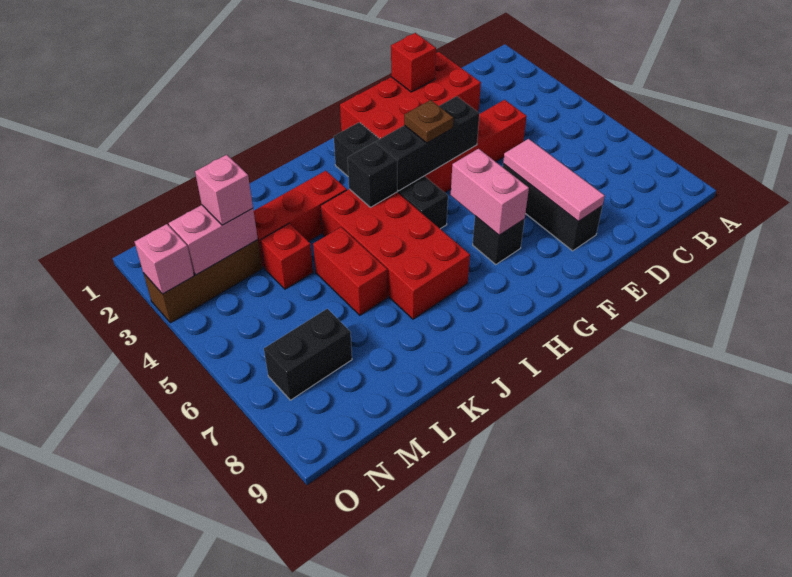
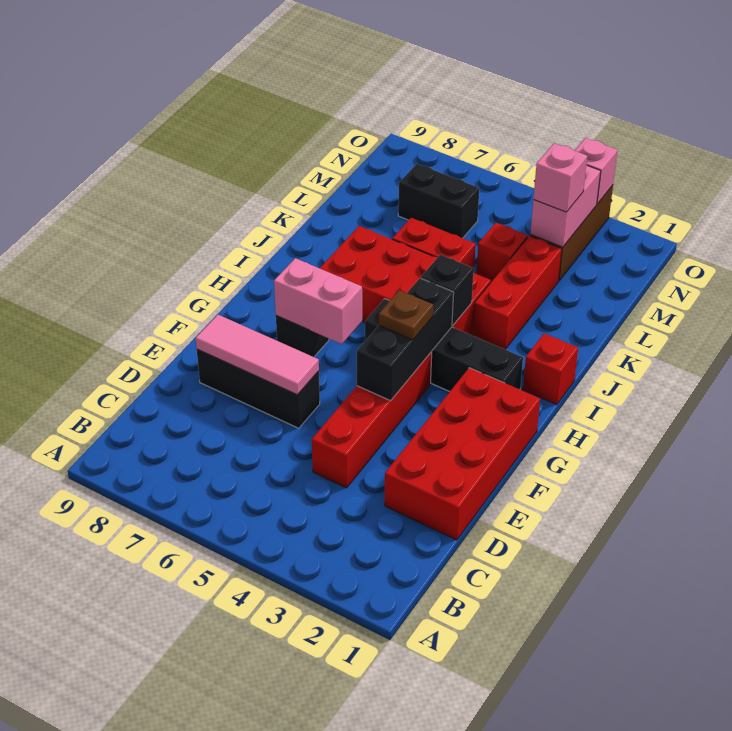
red brick E1 level 2 -> red brick I1 level 1
black brick M7:N7 level 1 -> black brick M6:M7 level 1

